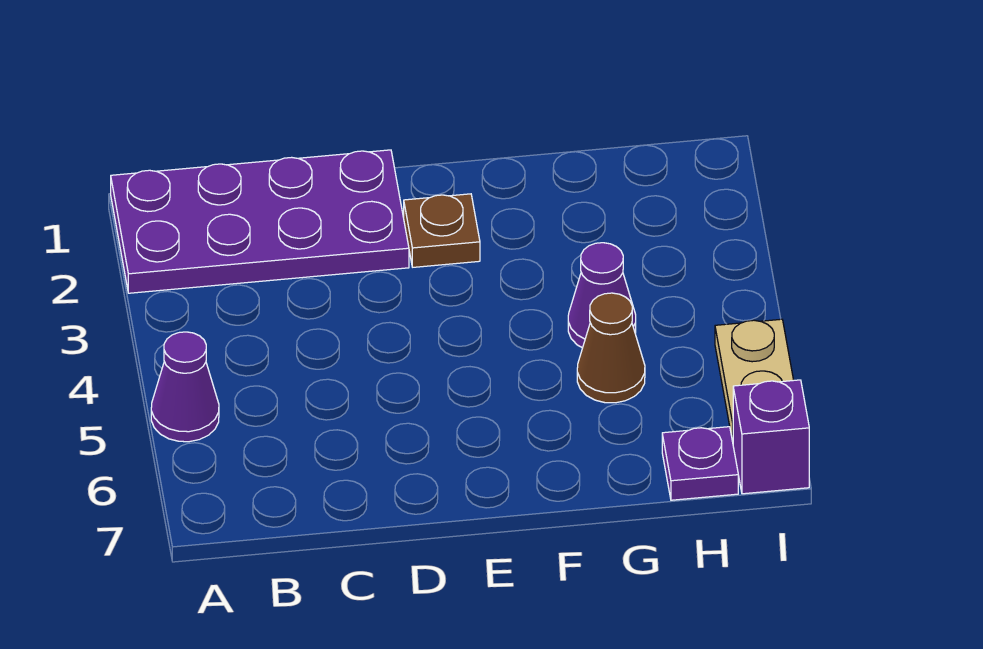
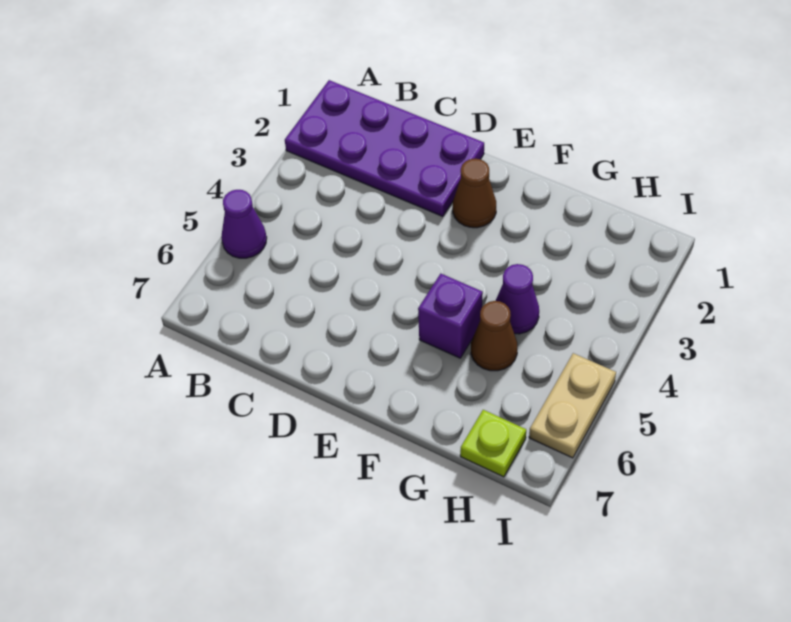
brown plate E2 level 1 -> brown cone E2 level 1
purple plate H7 level 1 -> lime plate H7 level 1
purple brick I7 level 1 -> purple brick F5 level 1

